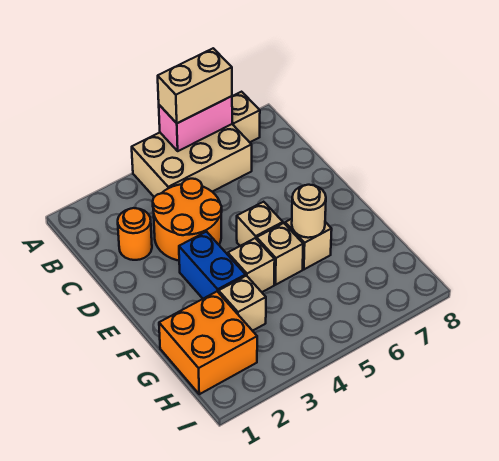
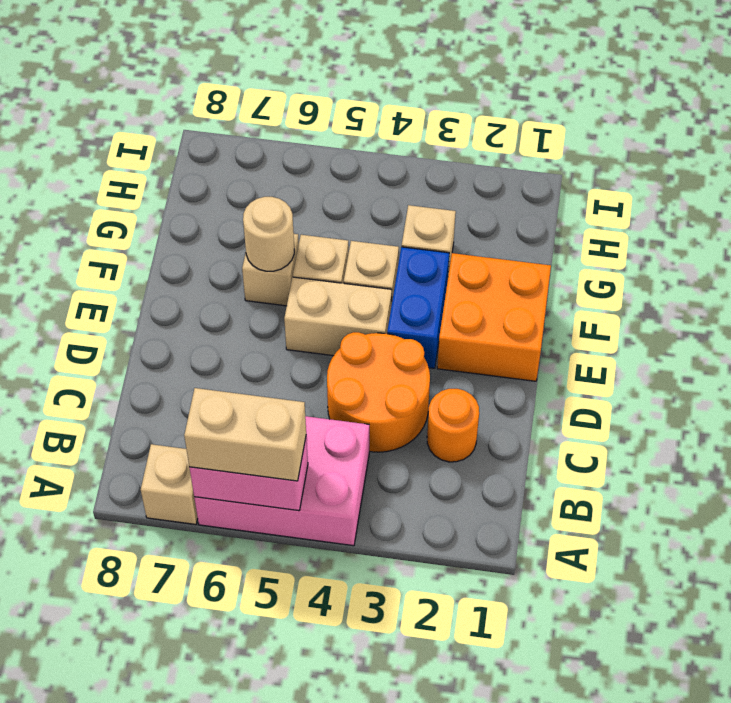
tan brick A4:B6 level 1 -> pink brick A4:B6 level 1
tan brick E5 level 1 -> tan brick E4:E5 level 1
orange brick G1:H2 level 1 -> orange brick E1:F2 level 1

